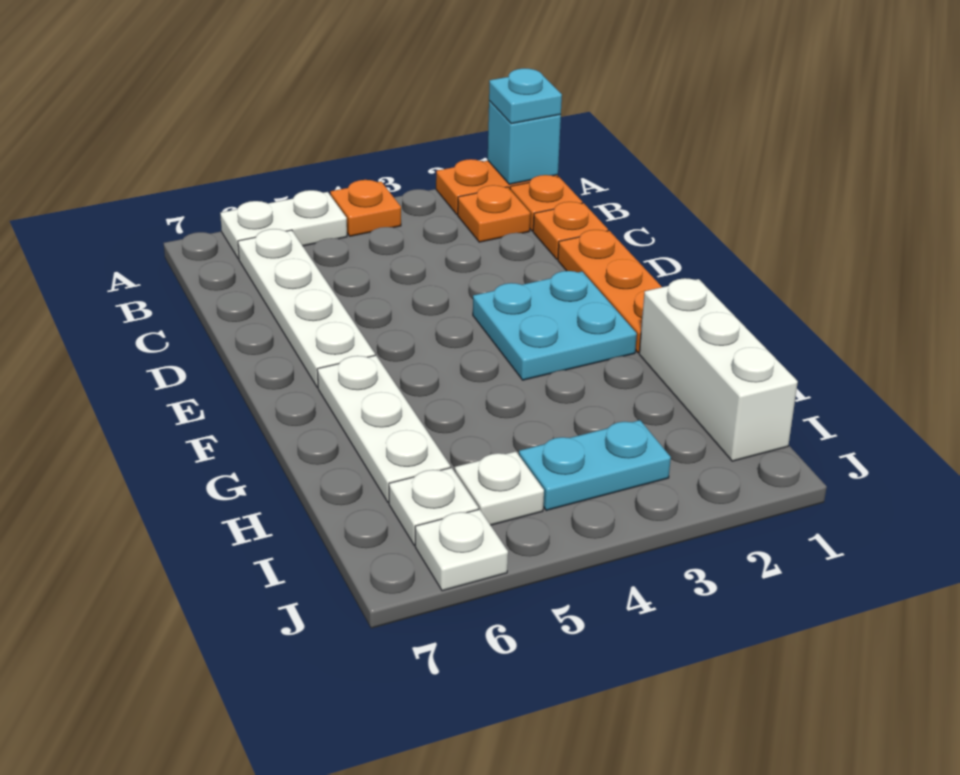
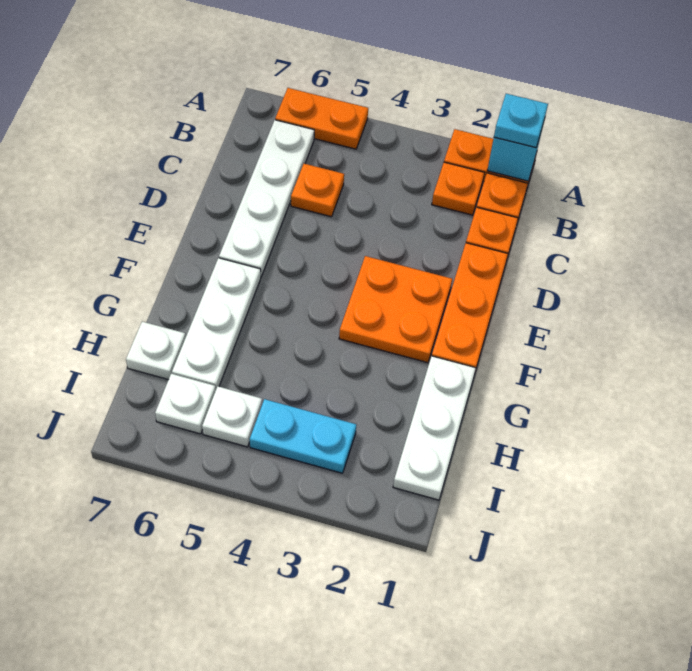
orange plate A4 level 1 -> orange plate C5 level 1
white plate A5:A6 level 1 -> orange plate A5:A6 level 1
cyan plate E2:F3 level 1 -> orange plate E2:F3 level 1
white brick G1:I1 level 1 -> white plate G1:I1 level 1
white plate J6 level 1 -> white plate H7 level 1

